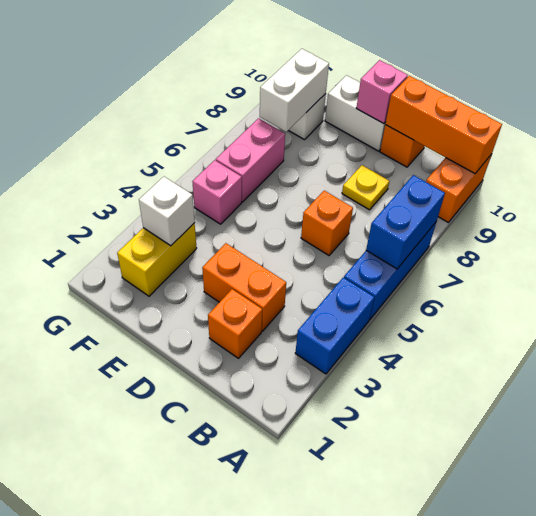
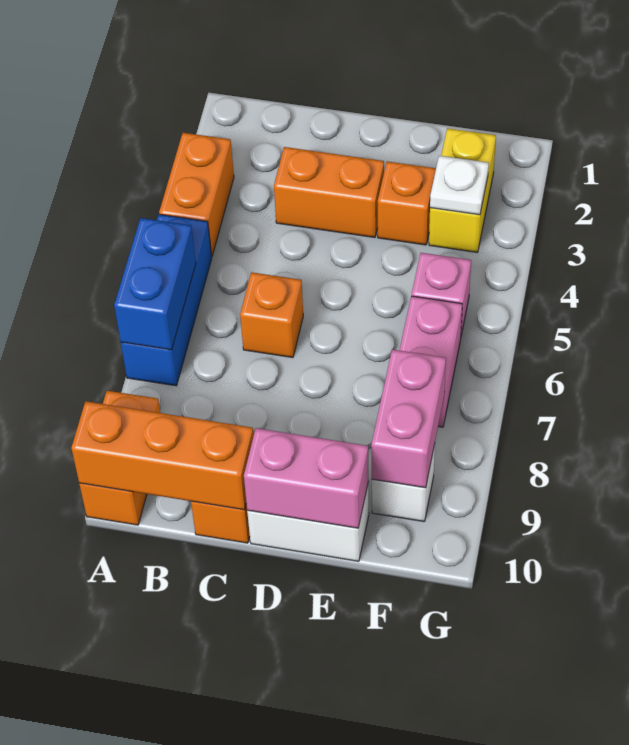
blue brick A3:A4 level 1 -> orange brick A3:A4 level 1
orange brick C2 level 1 -> orange brick E3 level 1
yellow plate C8 level 1 -> none
pink brick D10 level 2 -> pink brick D10:E10 level 2
white brick F3 level 2 -> white plate F3 level 2
white brick F8:F9 level 2 -> pink brick F8:F9 level 2

